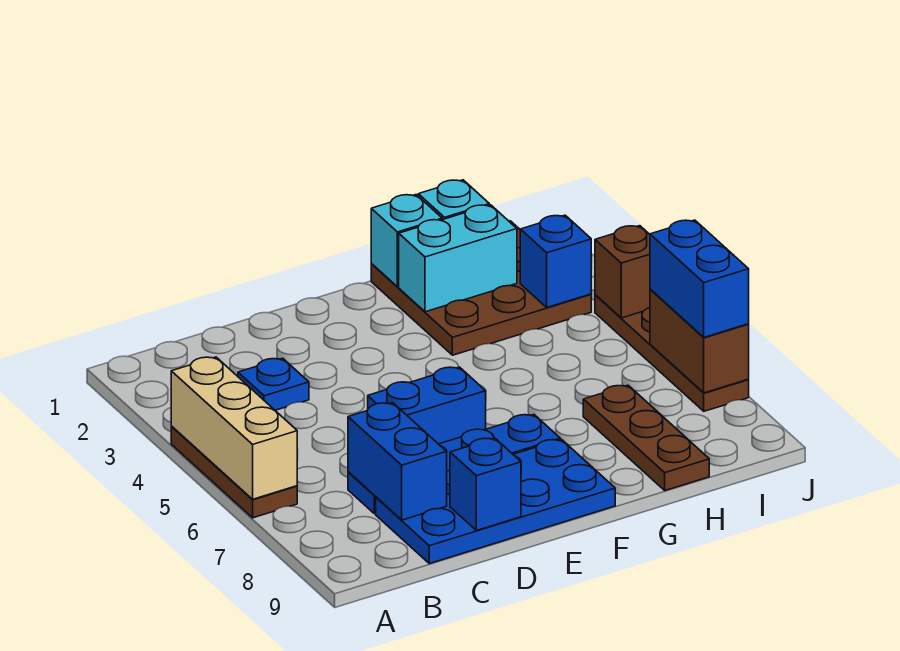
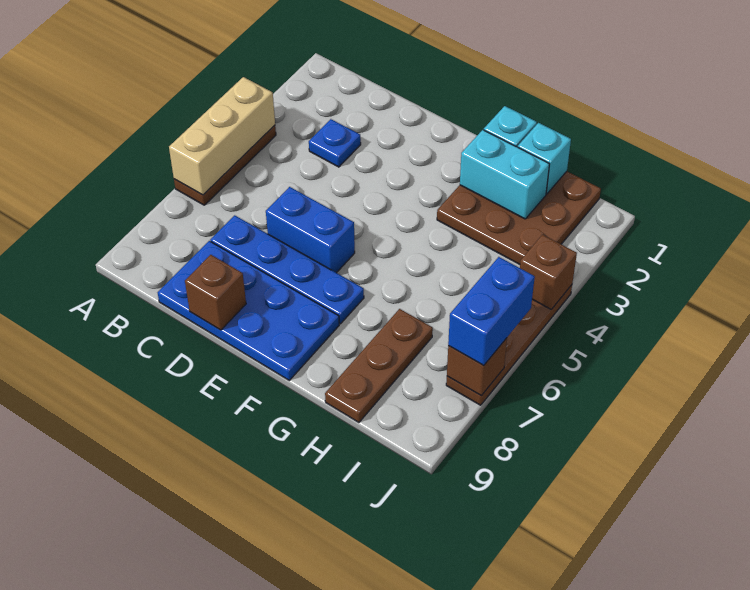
blue brick C7:C8 level 2 -> none
blue brick D9 level 2 -> brown brick D9 level 2
blue brick I3 level 2 -> none
brown brick J6:J7 level 2 -> brown brick J7 level 2

